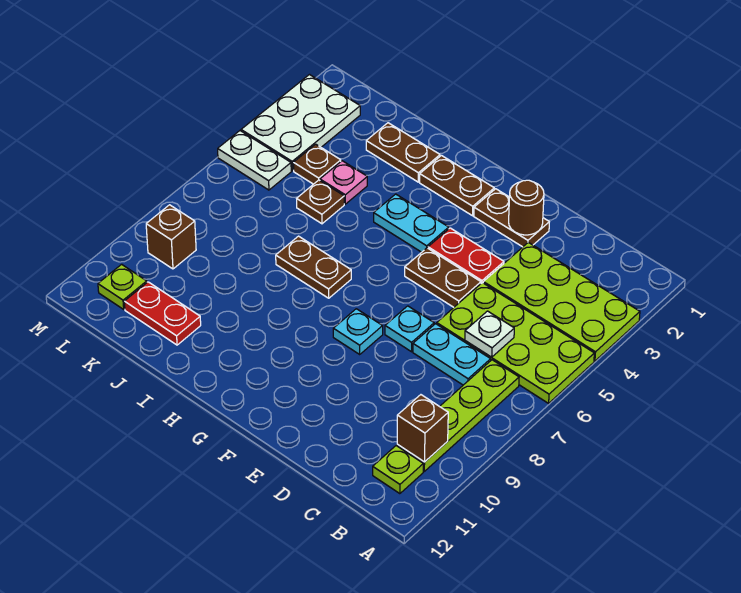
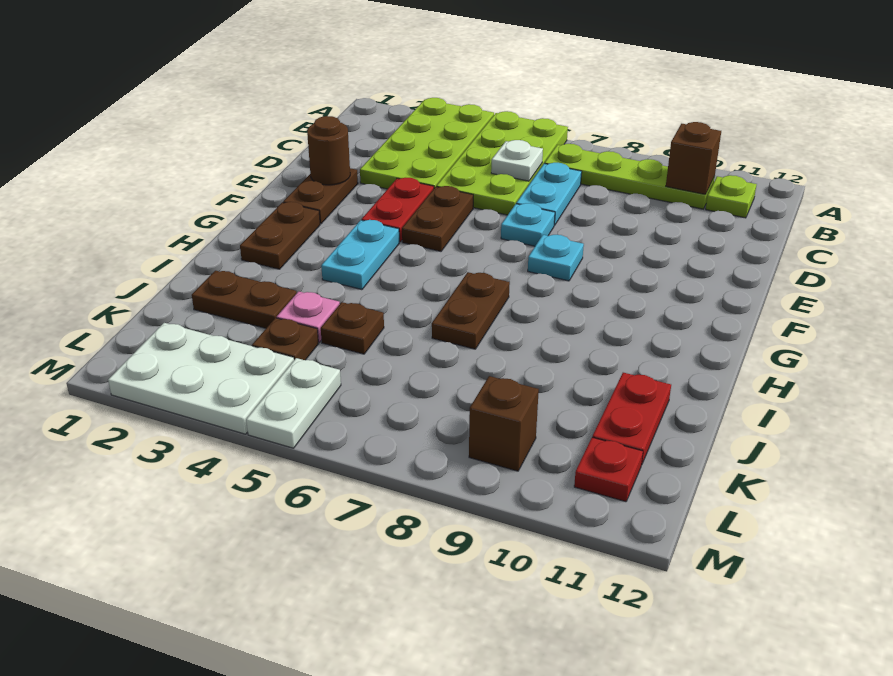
brown plate I2:J2 level 1 -> brown plate J2:J3 level 1
lime plate L11 level 1 -> red plate L11 level 1

